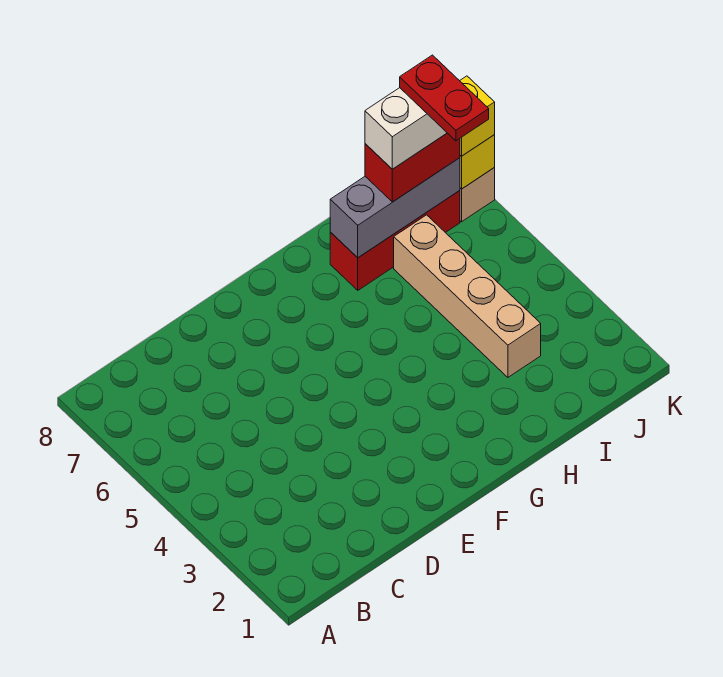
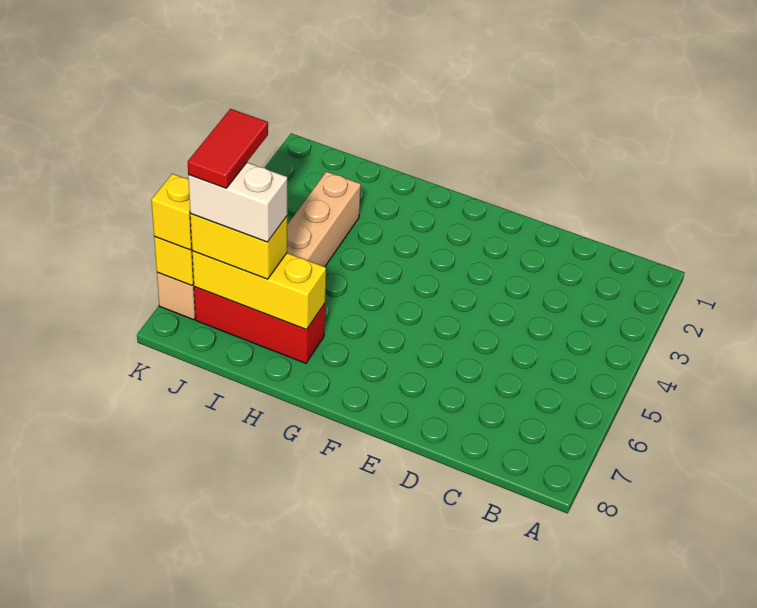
grey brick H7:J7 level 2 -> yellow brick H7:J7 level 2
red brick I7:J7 level 3 -> yellow brick I7:J7 level 3
red plate J6:J7 level 5 -> red tile J6:J7 level 5

